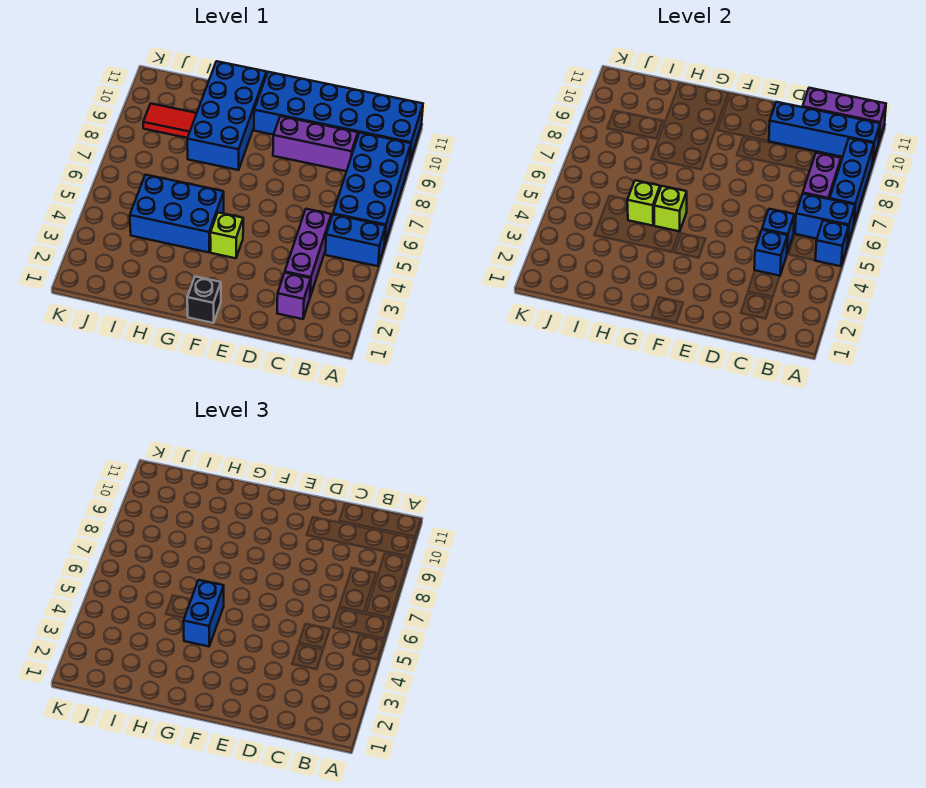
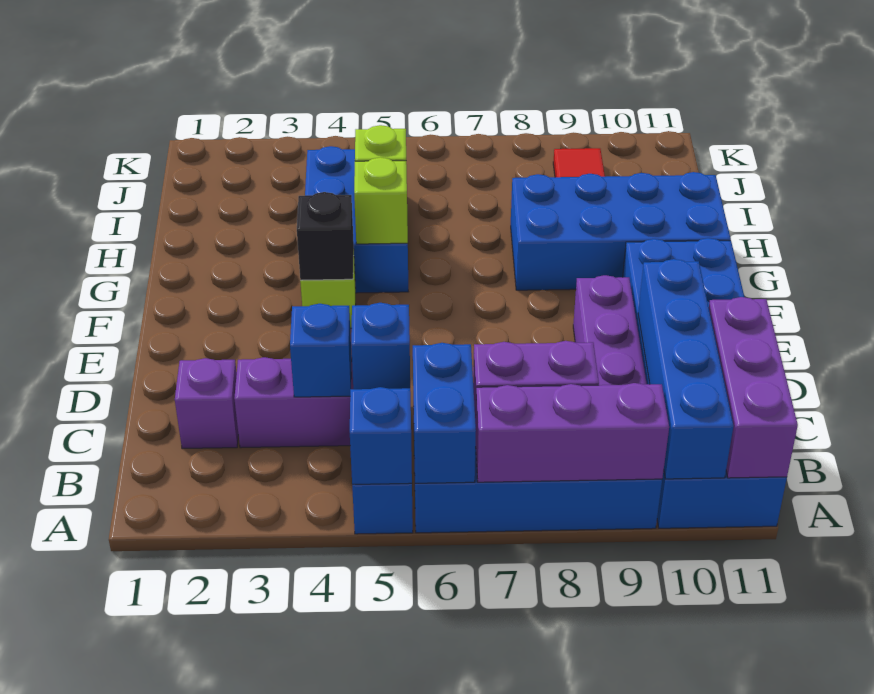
blue brick A7:A9 level 2 -> purple brick A7:A9 level 2
black brick F1 level 1 -> black brick F4 level 2
blue brick G4:G5 level 3 -> none

